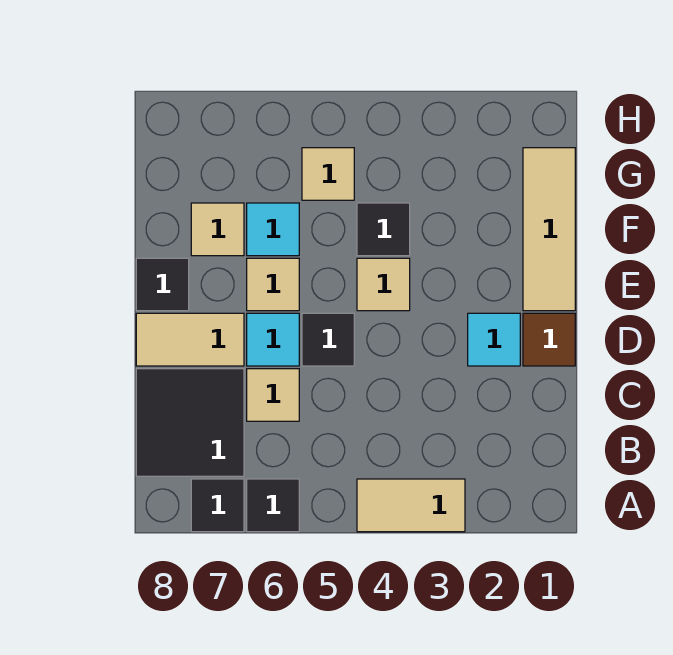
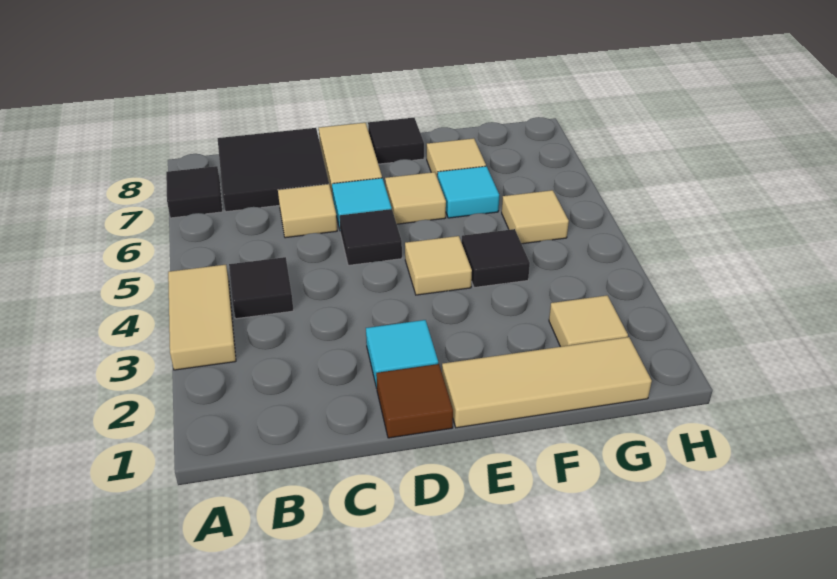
black tile A6 level 1 -> black tile B4 level 1
none -> tan tile G2 level 1

